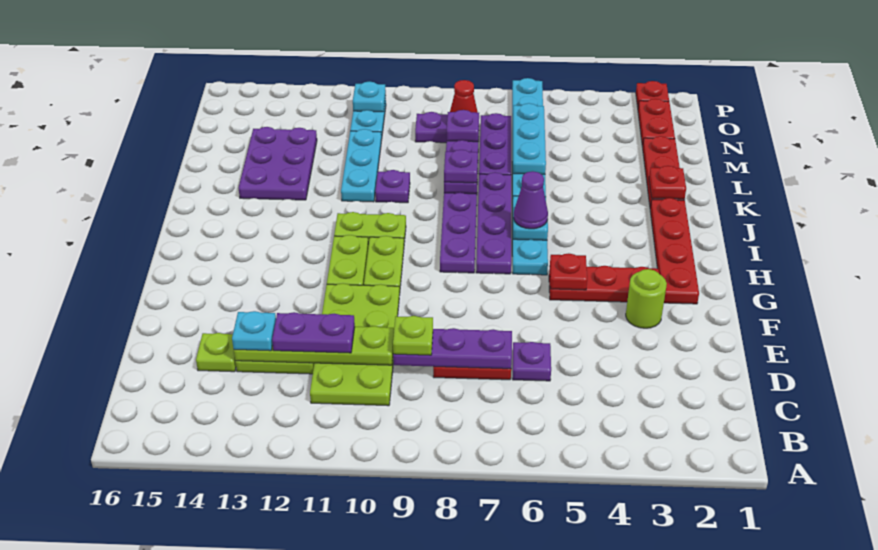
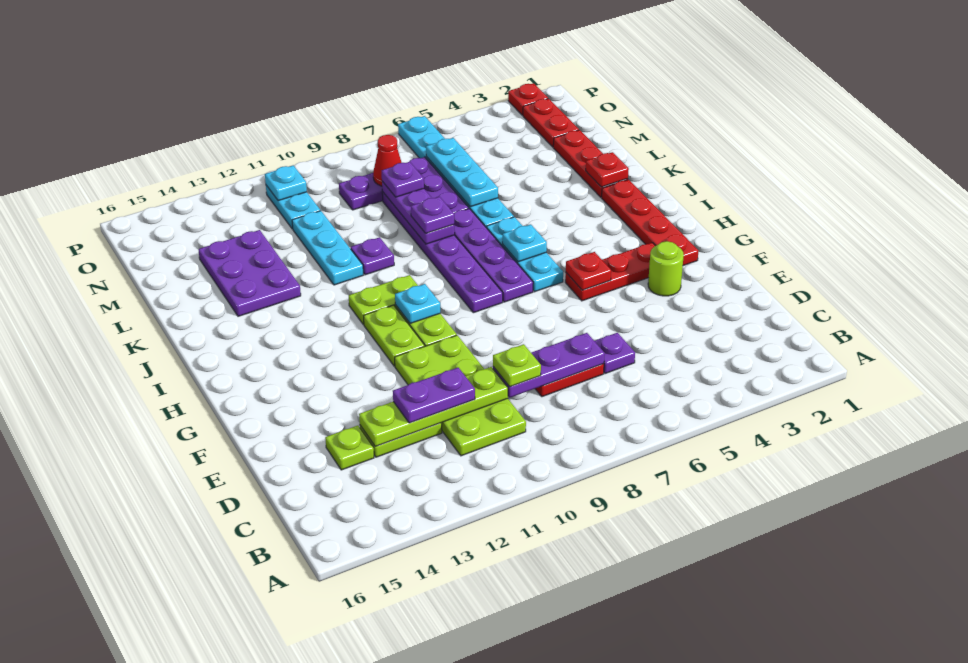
cyan plate D13 level 3 -> cyan plate H10 level 2
purple cone I6 level 3 -> none

